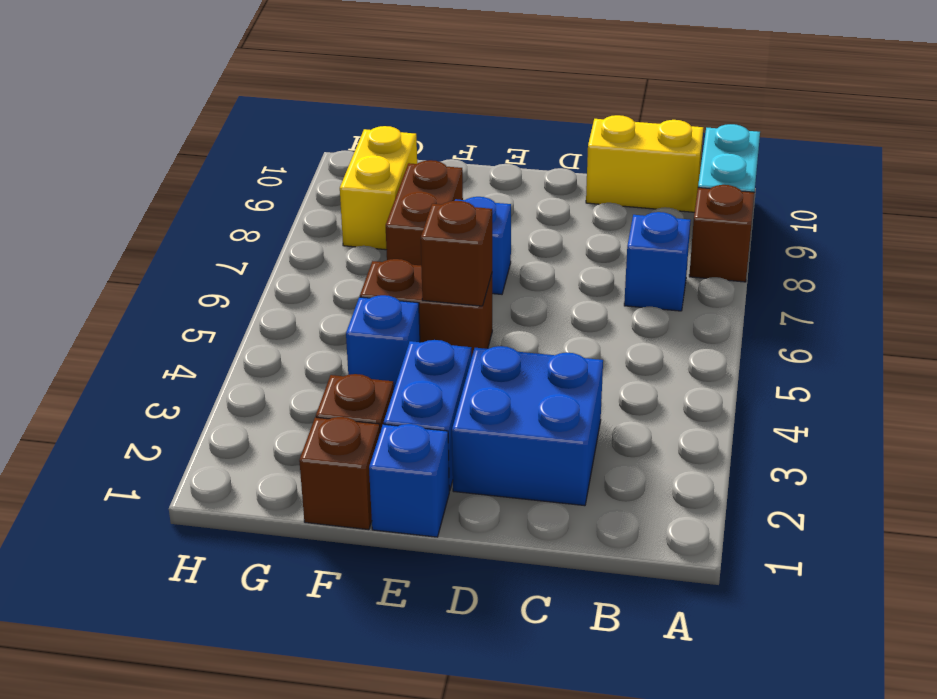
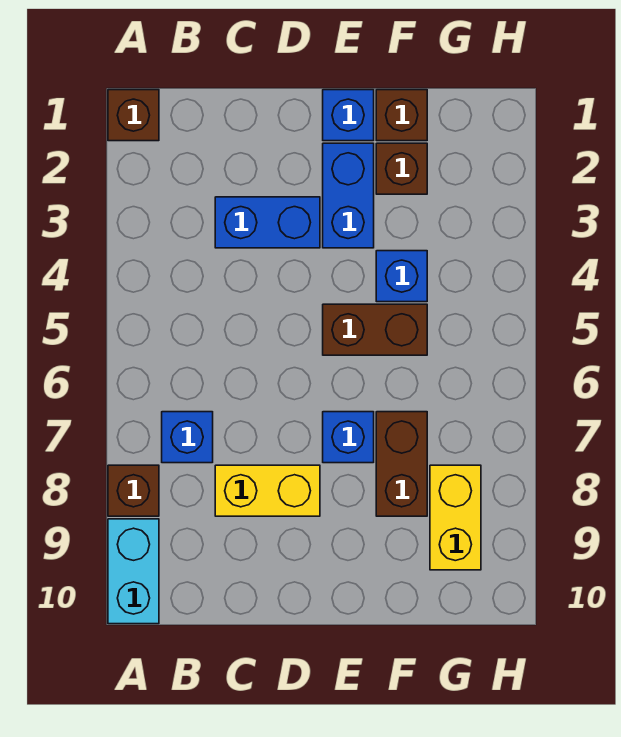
yellow brick B10:C10 level 1 -> yellow brick C8:D8 level 1
blue brick C2:D3 level 1 -> blue brick C3:D3 level 1
brown brick E5 level 2 -> brown brick A1 level 1

